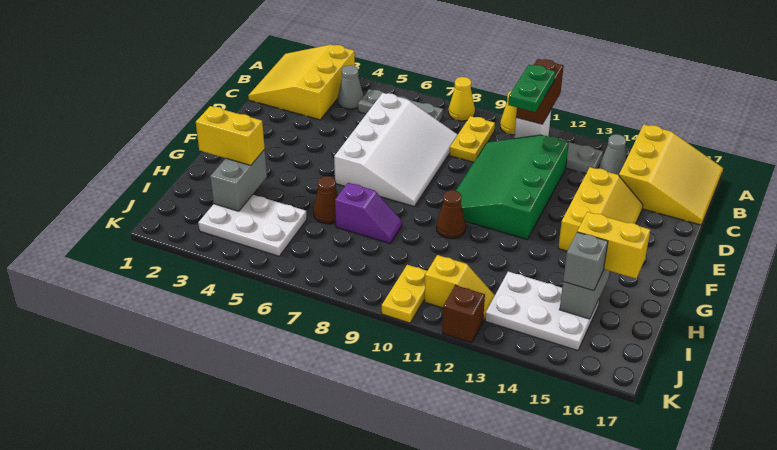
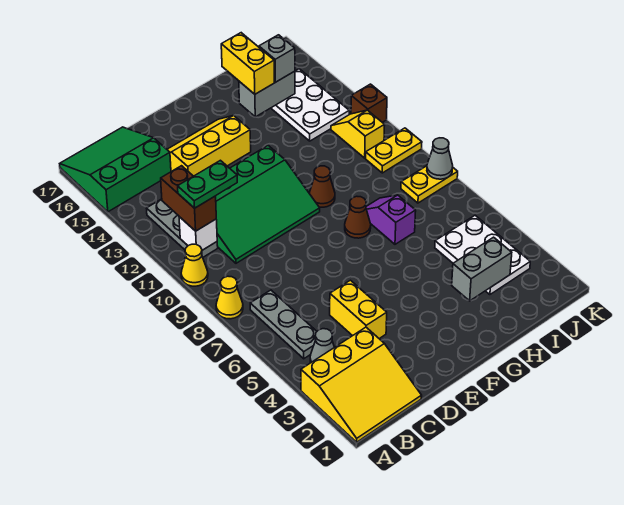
brown brick A11:B11 level 3 -> brown brick B11:B12 level 3
yellow slope A15:C17 level 1 top 15 -> green slope A15:C17 level 1 top 15
yellow plate B9:C9 level 1 -> yellow plate J8:K8 level 1
grey cone B14 level 1 -> grey cone K8 level 2
white slope C6:F8 level 1 top 6 -> none
yellow brick H2:H3 level 3 -> yellow brick D4:D5 level 1
brown cone H6 level 1 -> brown cone G8 level 1

